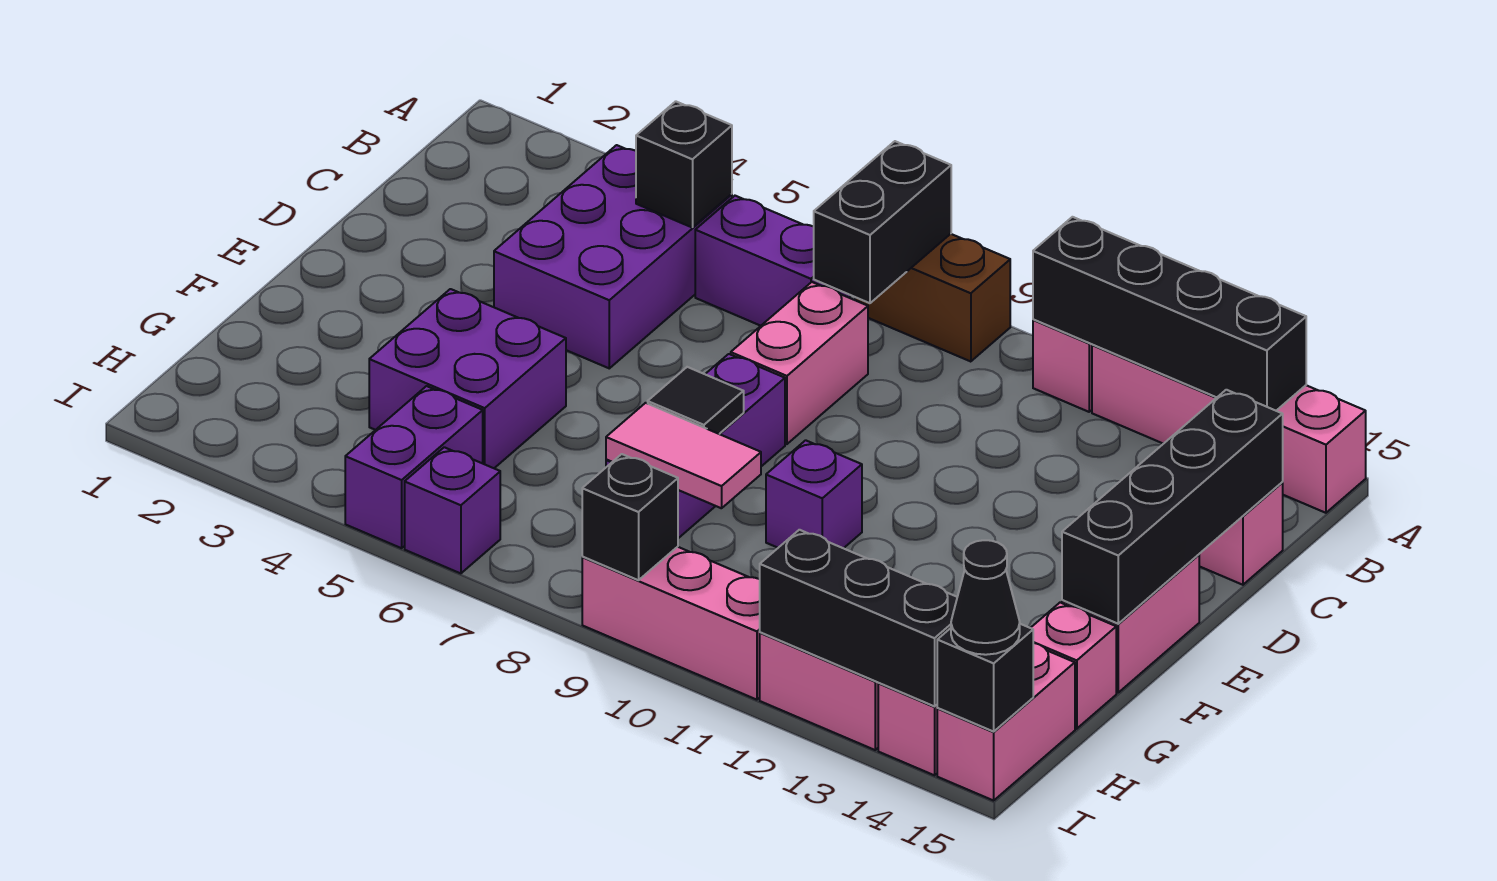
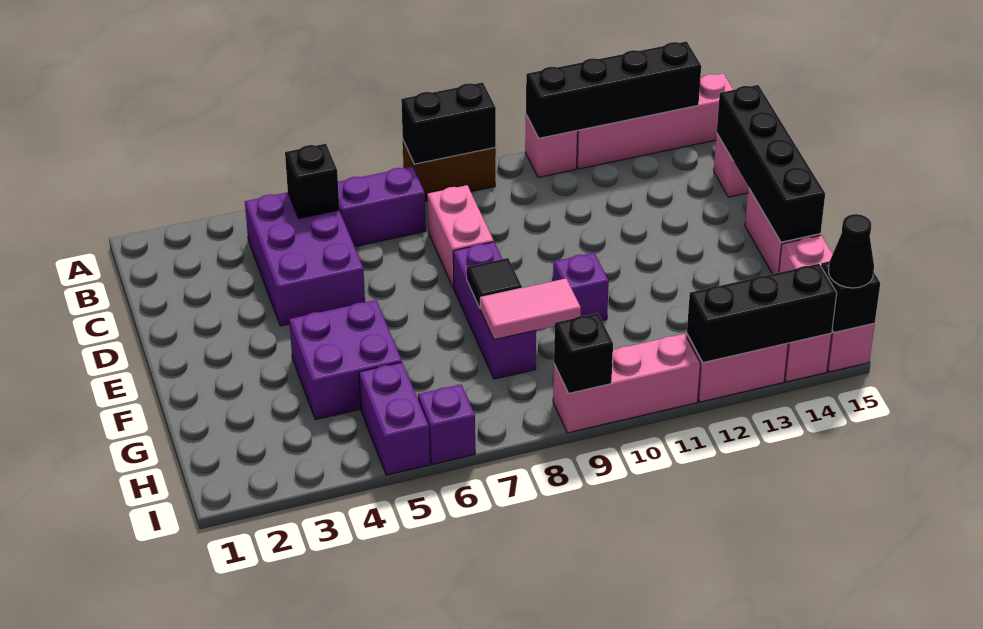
black brick A8:B8 level 2 -> black brick A8:A9 level 2

